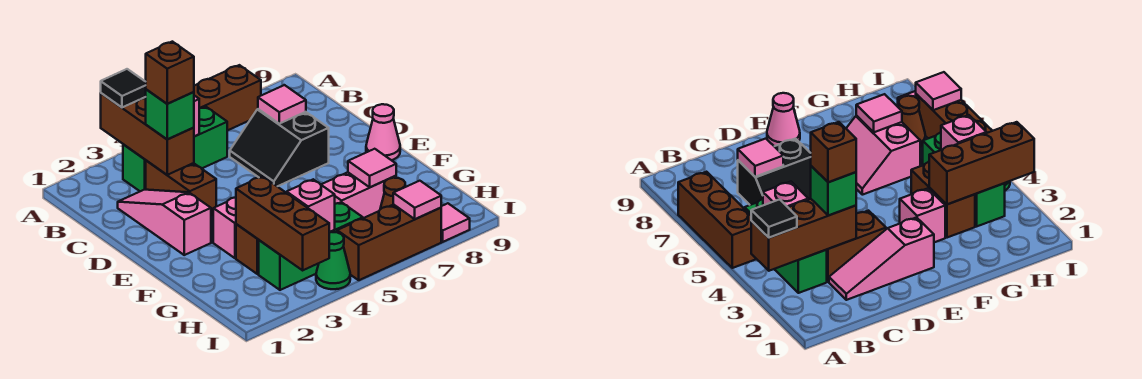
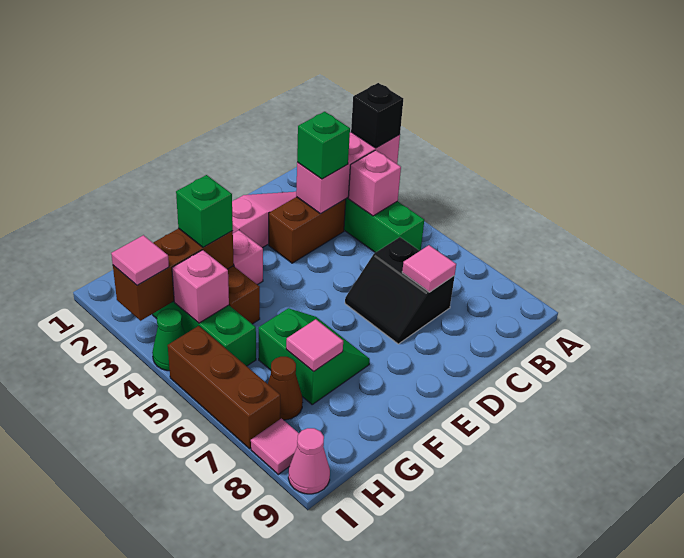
brown brick A3:C3 level 2 -> pink brick A3:C3 level 2
black tile A3 level 3 -> black brick A3 level 3
brown brick A5:A7 level 1 -> none
brown brick C3 level 4 -> none
black slope C6:D7 level 1 top 7 -> black slope C6:D7 level 1 top C
pink cone E9 level 1 -> pink cone I9 level 1
pink slope F6:G7 level 1 top G -> green slope F6:G7 level 1 top G
none -> green brick G3 level 3
pink tile I7 level 2 -> pink tile I3 level 3

